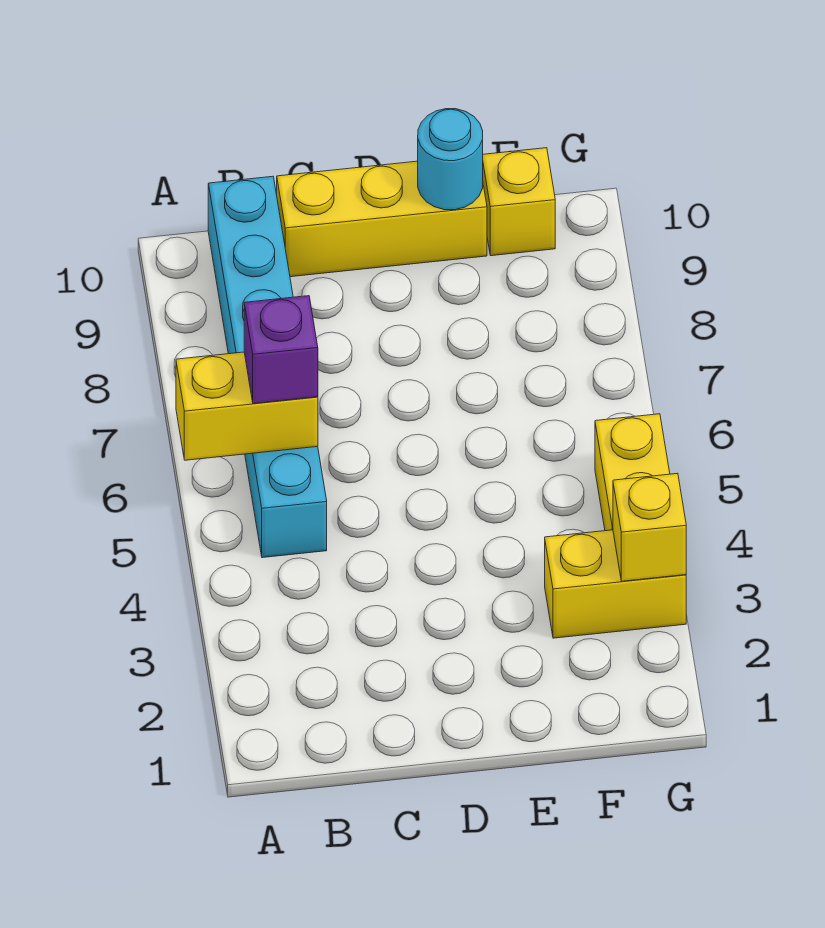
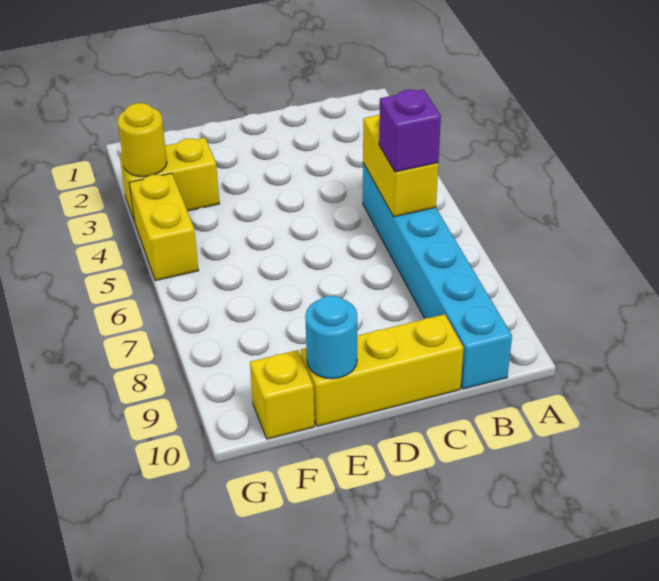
yellow brick A6:B6 level 2 -> yellow brick B5:B6 level 2
yellow brick G3 level 2 -> yellow round brick G3 level 2

